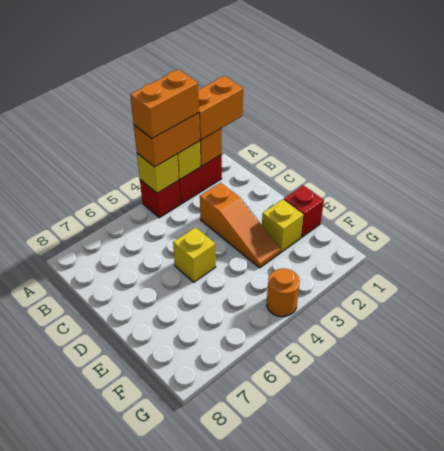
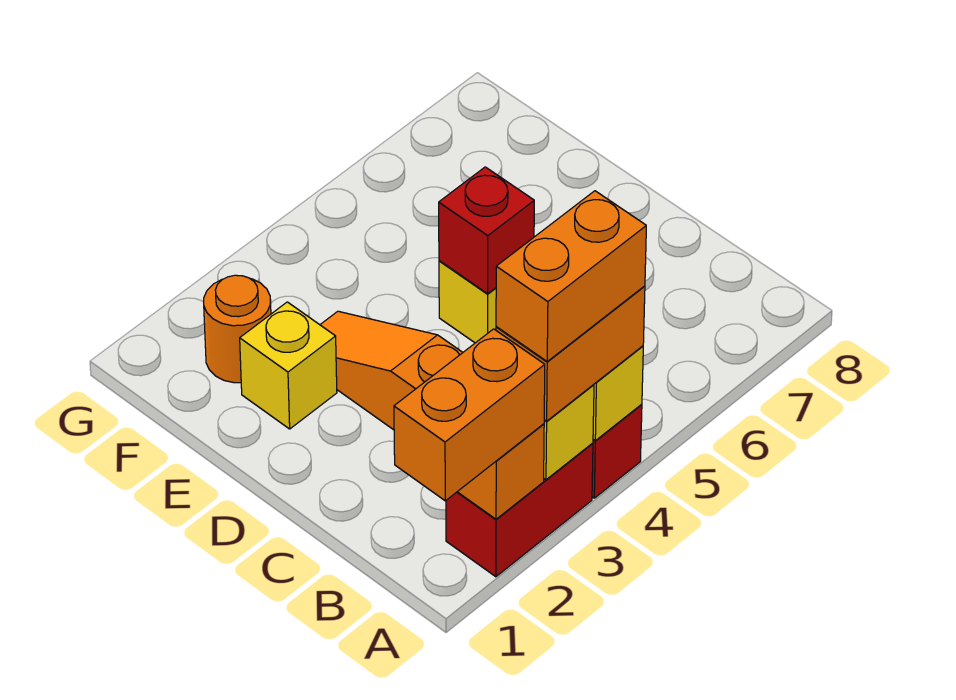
red brick E1 level 1 -> red brick D5 level 2
orange round brick G4 level 1 -> orange round brick F2 level 1

